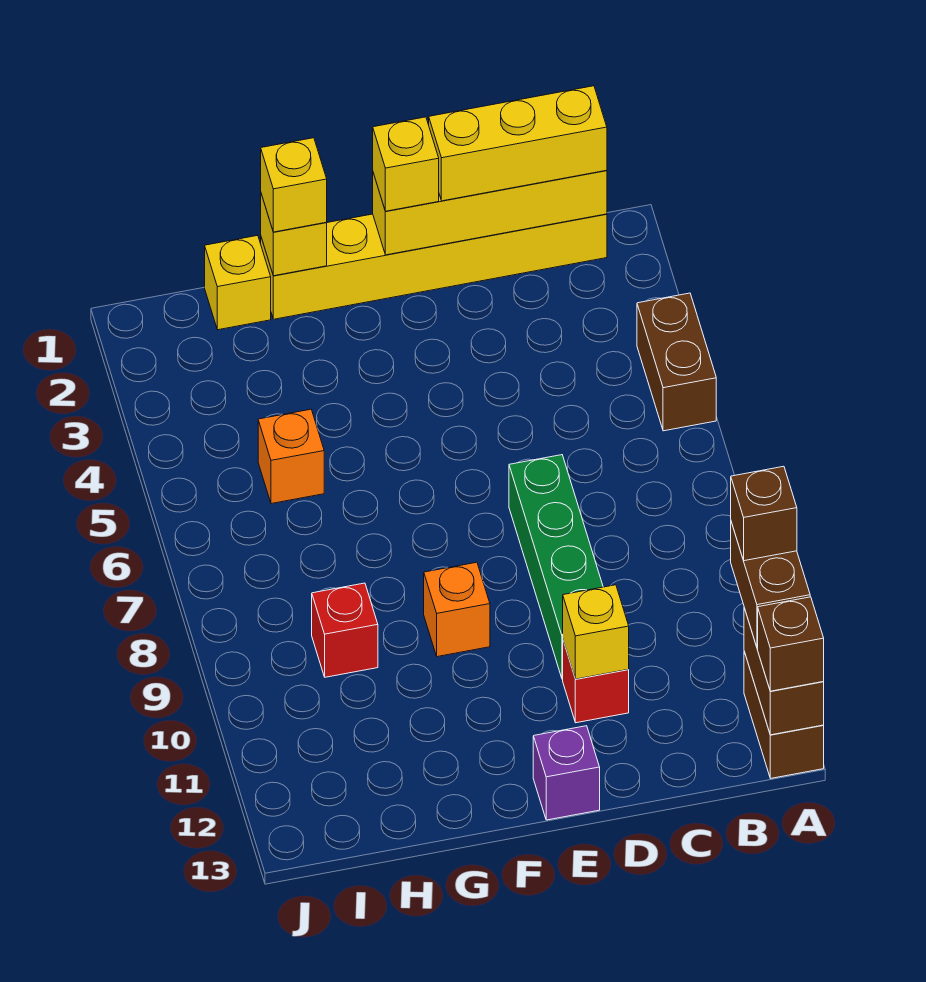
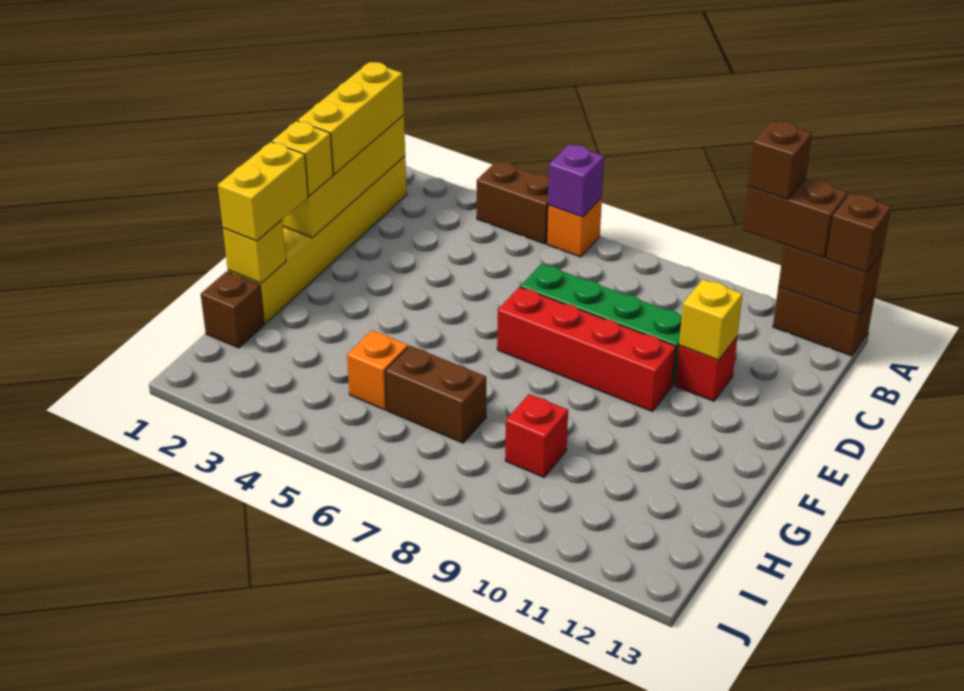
none -> red brick E7:E10 level 1
purple brick E13 level 1 -> purple brick A6 level 2
orange brick F9 level 1 -> orange brick A6 level 1
yellow brick G1 level 3 -> yellow brick F1:G1 level 3
yellow brick H1 level 1 -> brown brick H1 level 1
none -> brown brick H6:H7 level 1

